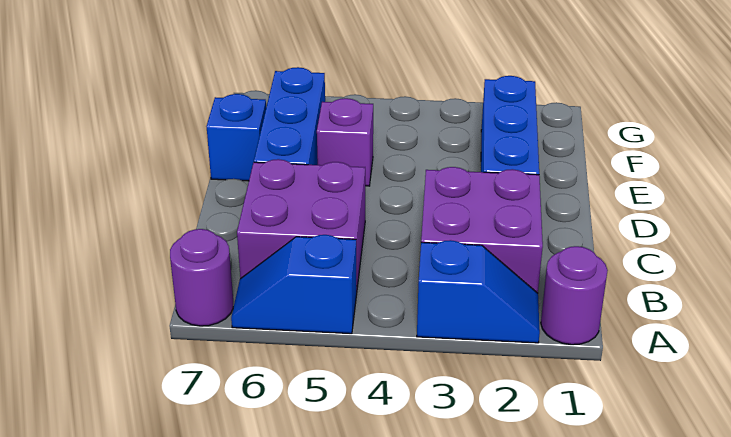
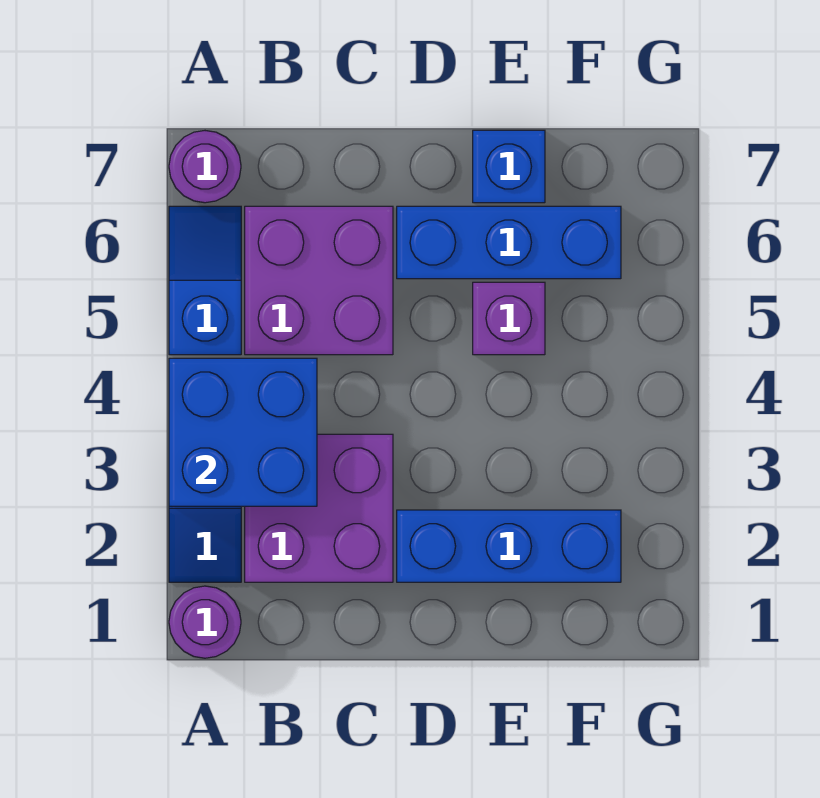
none -> blue brick A3:B4 level 2

